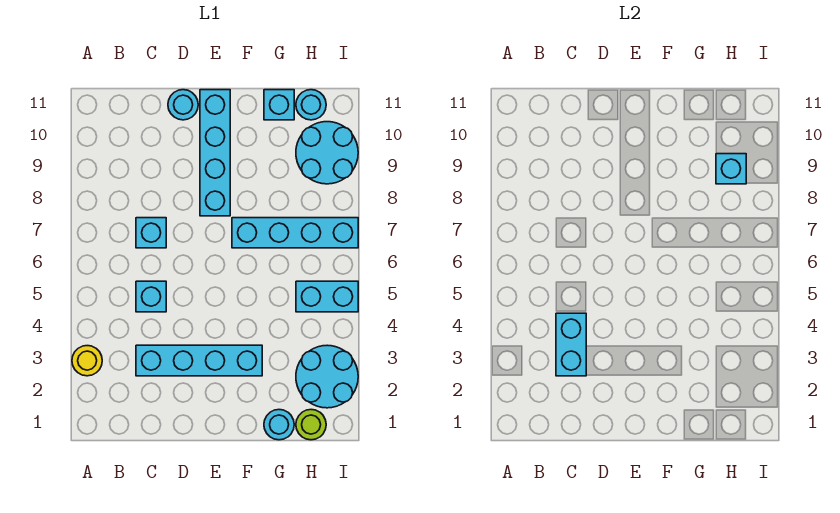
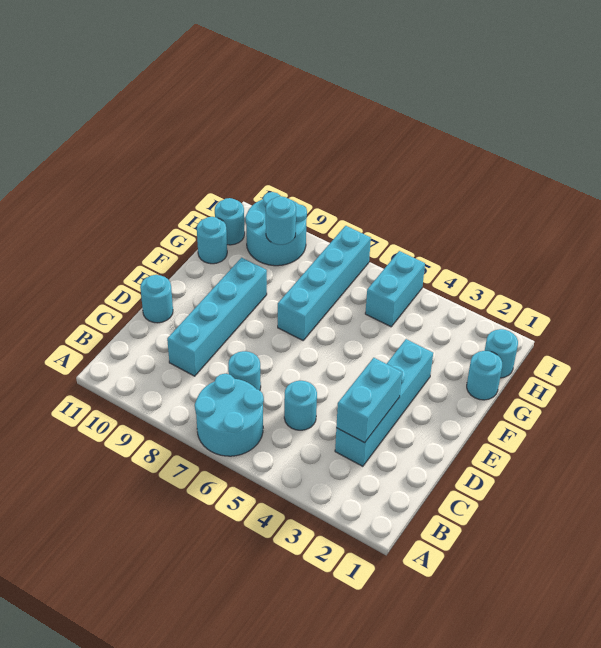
yellow round brick A3 level 1 -> none
cyan brick C3:C4 level 2 -> cyan brick C3:D3 level 2
cyan brick C5 level 1 -> cyan round brick C5 level 1
cyan brick C7 level 1 -> cyan round brick C7 level 1
cyan brick E8:E11 level 1 -> cyan brick C9:F9 level 1
cyan brick G11 level 1 -> cyan round brick G11 level 1
lime round brick H1 level 1 -> cyan round brick H1 level 1
cyan round brick H2:I3 level 1 -> cyan round brick A6:B7 level 1
cyan brick H9 level 2 -> cyan round brick H9 level 2

